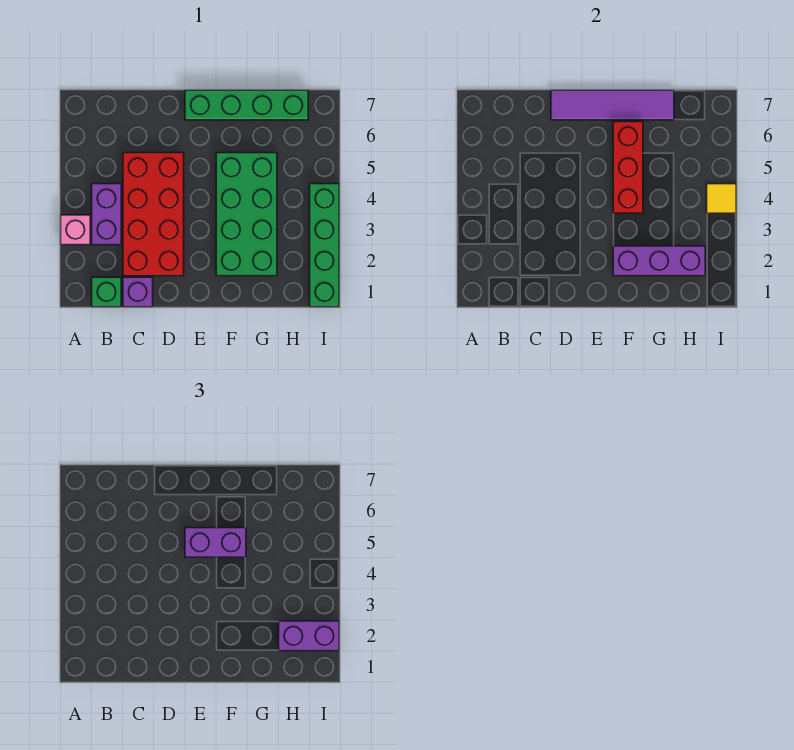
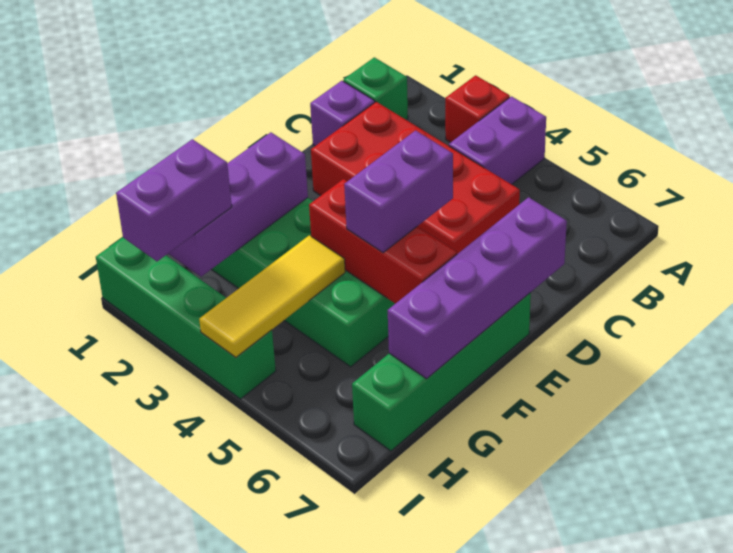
pink brick A3 level 1 -> red brick A3 level 1
purple brick B3:B4 level 1 -> purple brick A4:B4 level 1
purple tile D7:G7 level 2 -> purple brick D7:G7 level 2
yellow tile I4 level 2 -> yellow tile G4:I4 level 2

